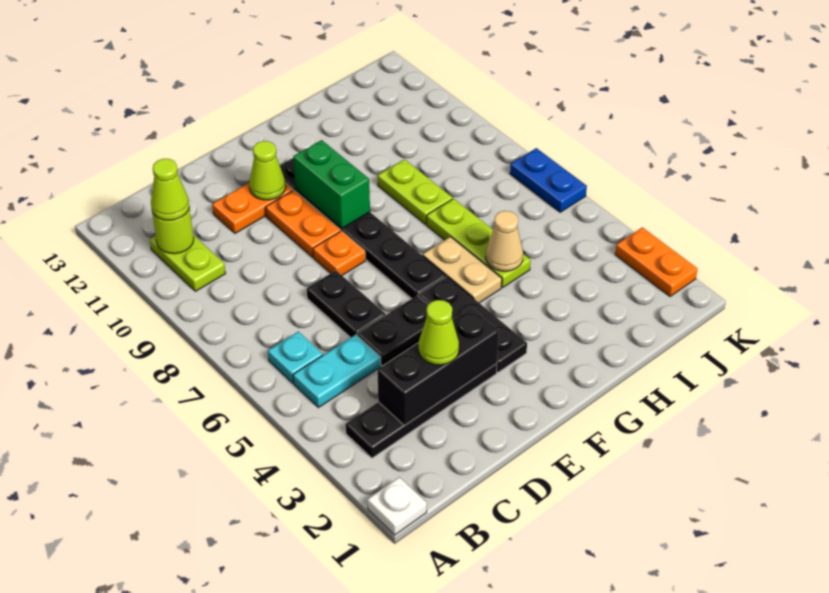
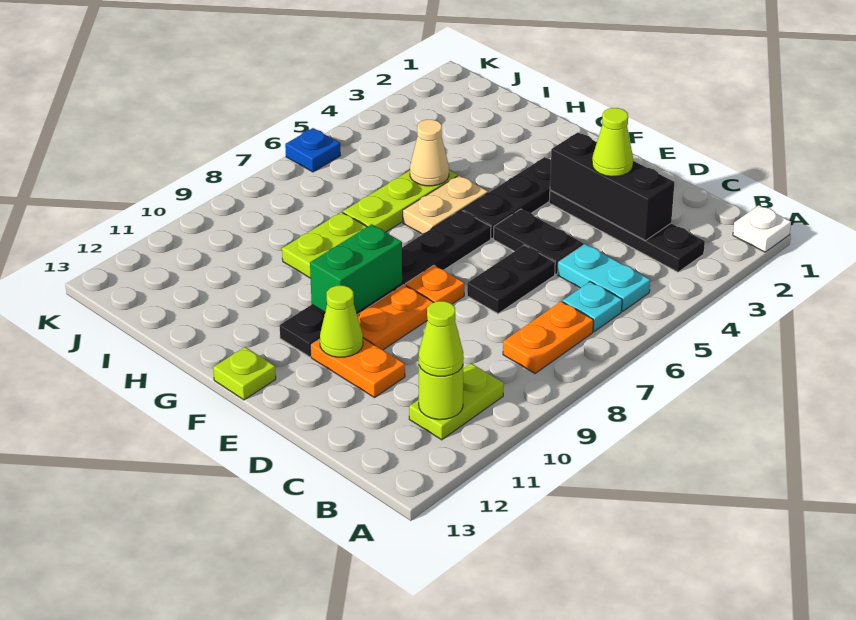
none -> lime plate F13 level 1
orange plate K2:K3 level 1 -> orange plate B7:B8 level 1
blue plate K6:K7 level 1 -> blue plate K6 level 1

